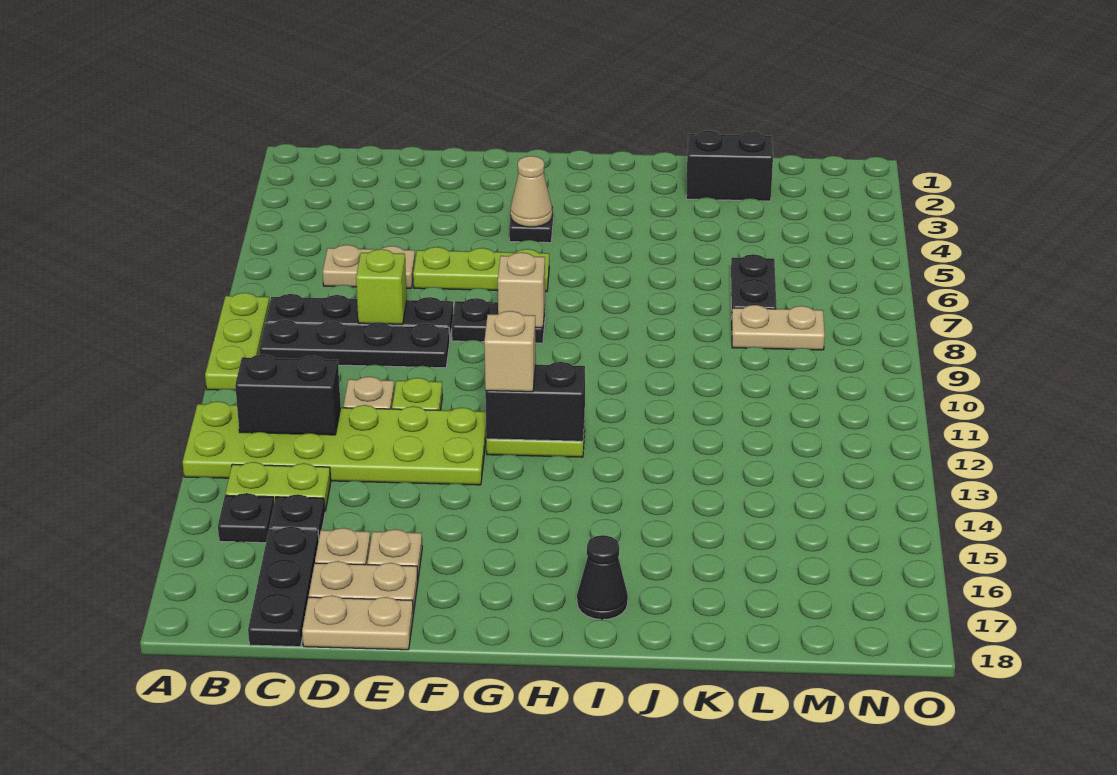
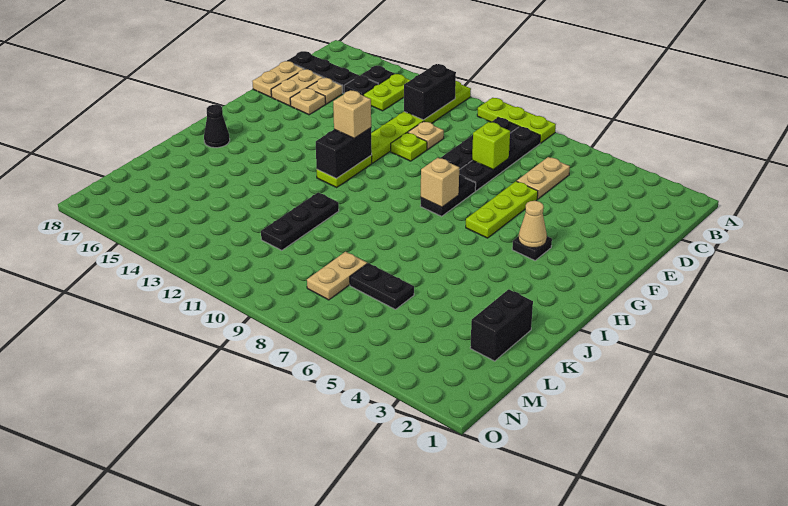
lime plate A12:F13 level 1 -> lime plate A12:F12 level 1
none -> black plate J11:L11 level 1

